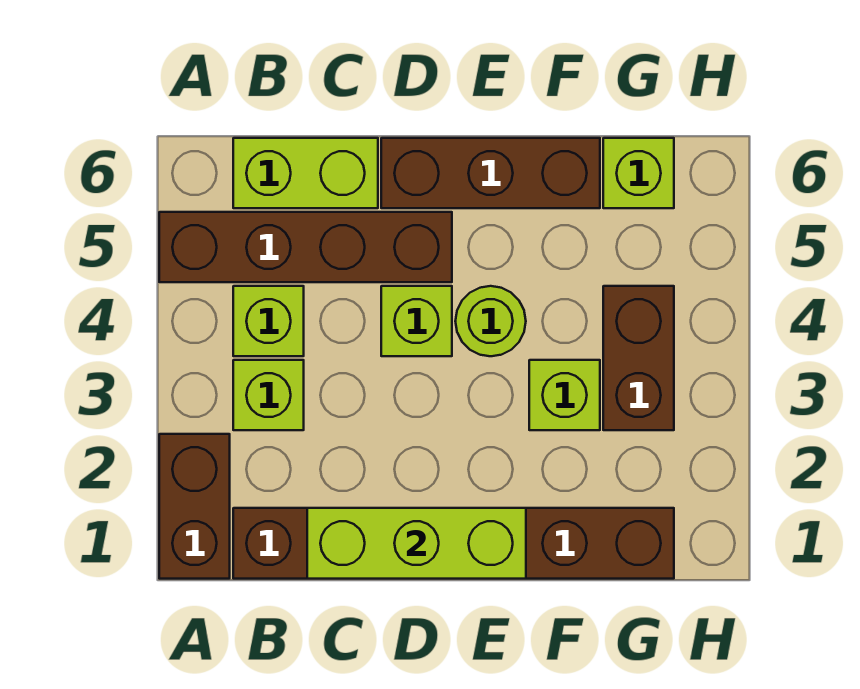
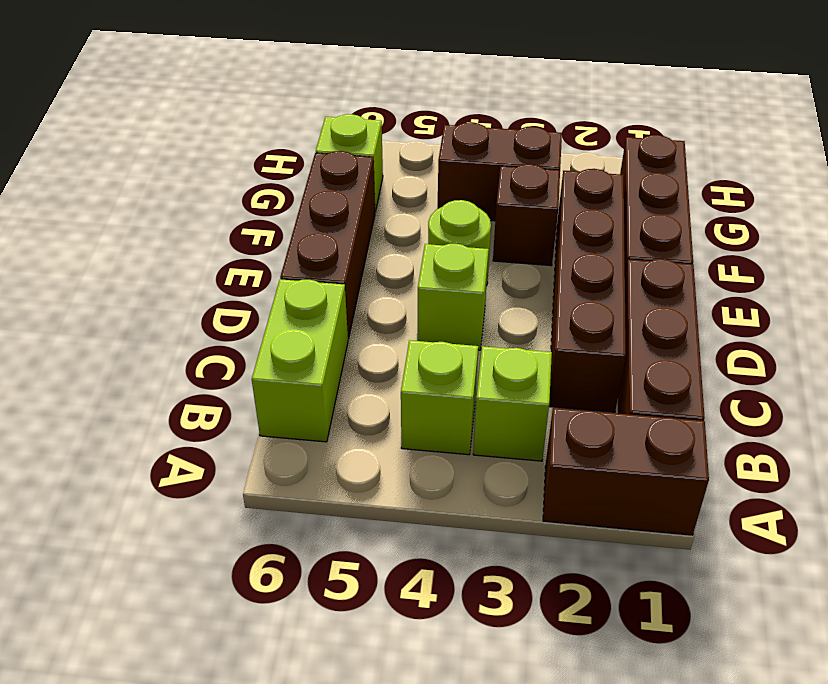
brown brick A5:D5 level 1 -> brown brick C2:F2 level 1
lime brick C1:E1 level 2 -> none
lime brick F3 level 1 -> brown brick F3 level 1

